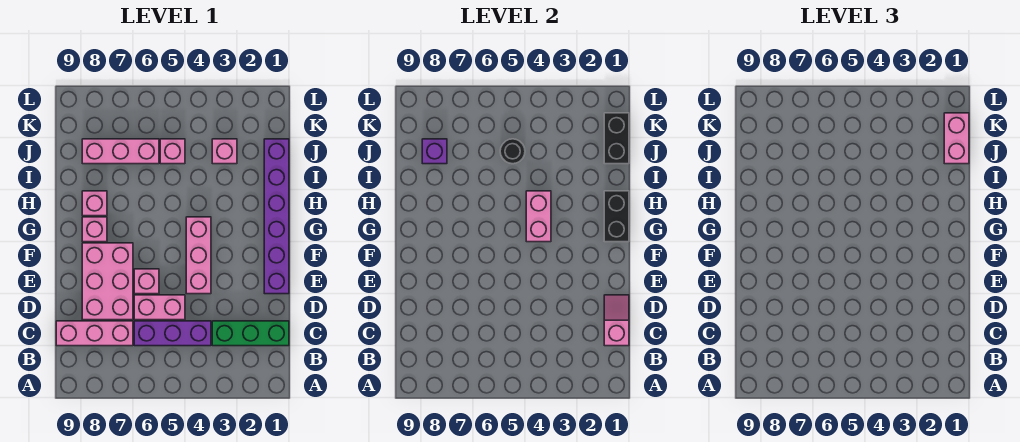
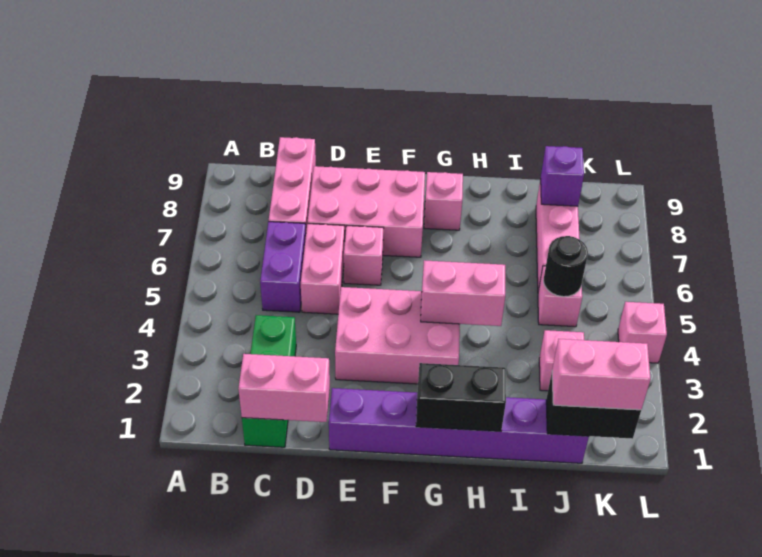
pink slope C1:D1 level 2 top C -> pink brick C1:D1 level 2
purple brick C4:C6 level 1 -> purple brick C5:C6 level 1
pink brick E4:G4 level 1 -> pink brick E3:G4 level 1
pink brick H8 level 1 -> pink brick L4 level 1

